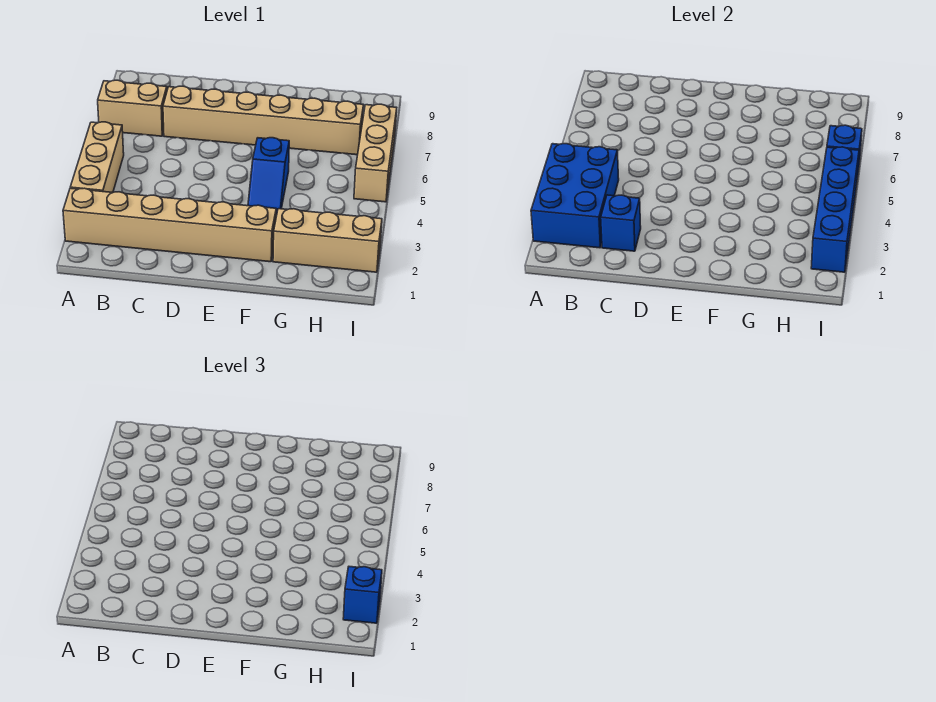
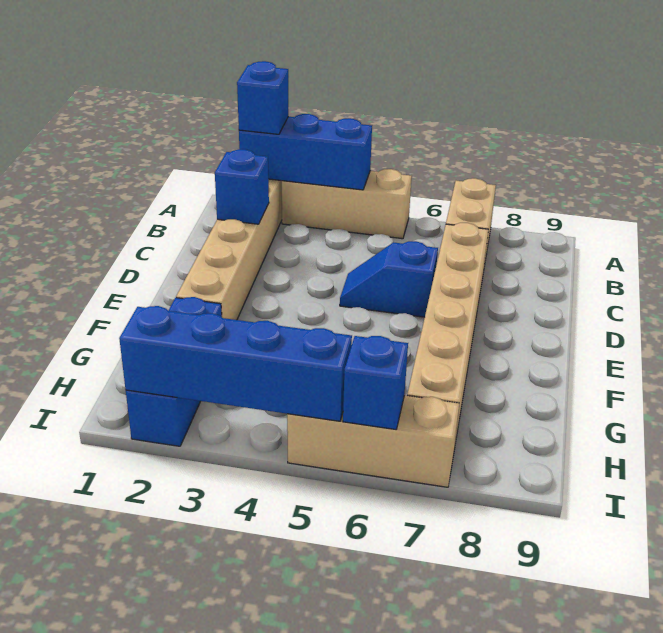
blue brick A2:B4 level 2 -> blue brick A2:A4 level 2
blue slope F4:F5 level 1 top 5 -> blue slope D5:D6 level 1 top 6
tan brick G2:I2 level 1 -> blue brick G2:I2 level 1
blue brick I2 level 3 -> blue brick A2 level 3

